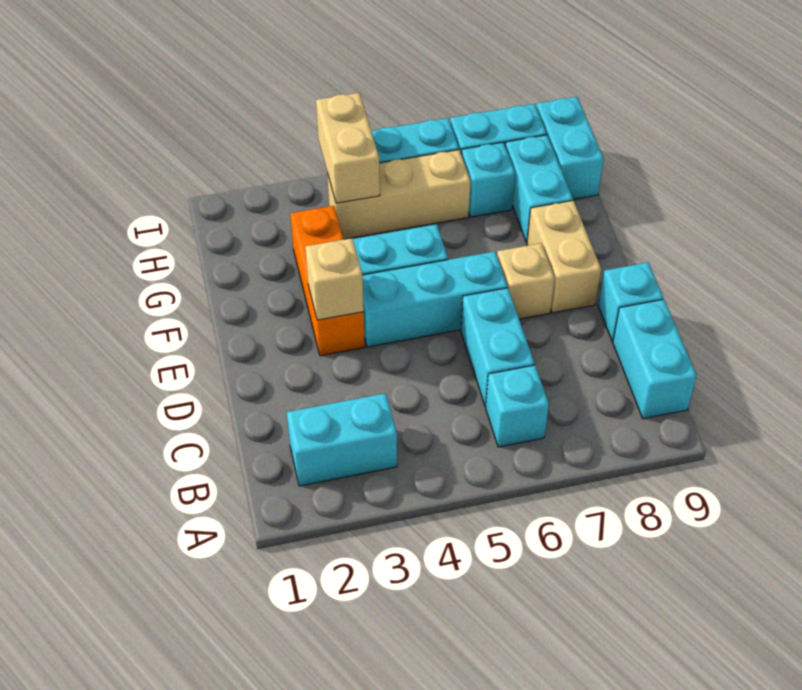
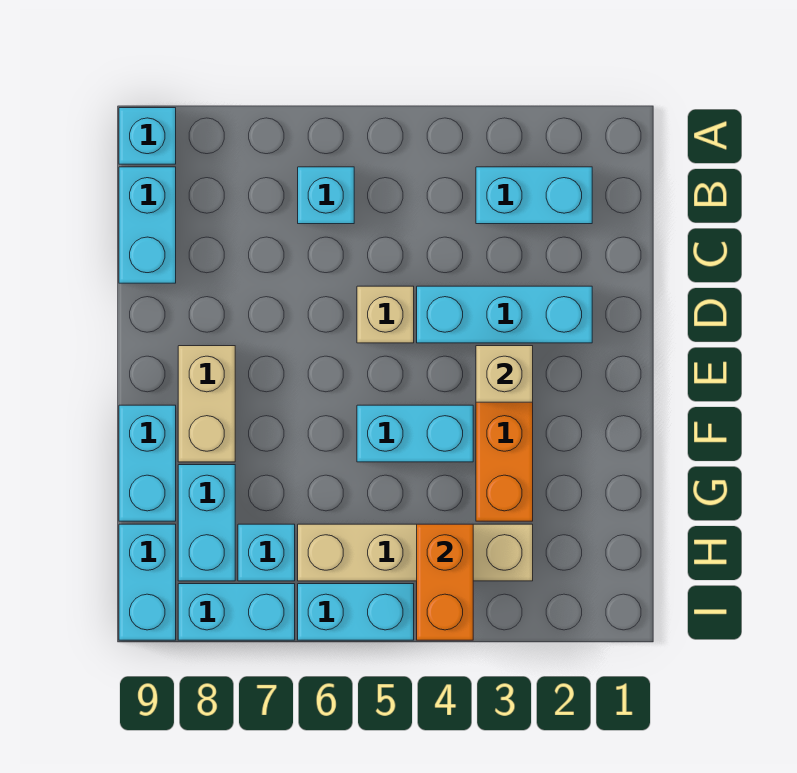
cyan brick C6:D6 level 1 -> cyan brick F9:G9 level 1
cyan brick D9 level 1 -> cyan brick A9 level 1
cyan brick E4:E6 level 1 -> cyan brick D2:D4 level 1
tan brick E7 level 1 -> tan brick D5 level 1
tan brick H4:H6 level 1 -> tan brick H3:H6 level 1
tan brick H4:I4 level 2 -> orange brick H4:I4 level 2

